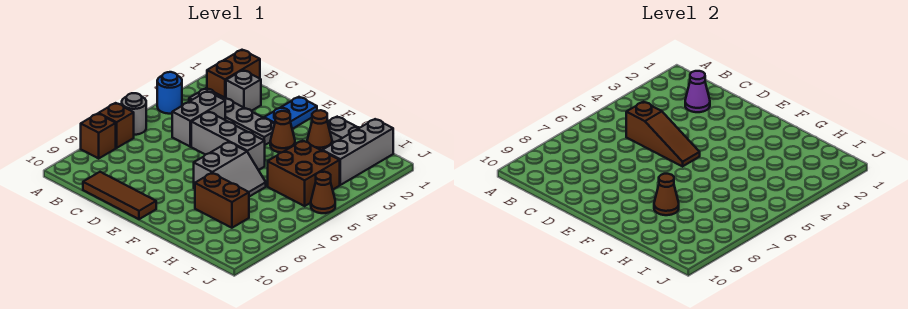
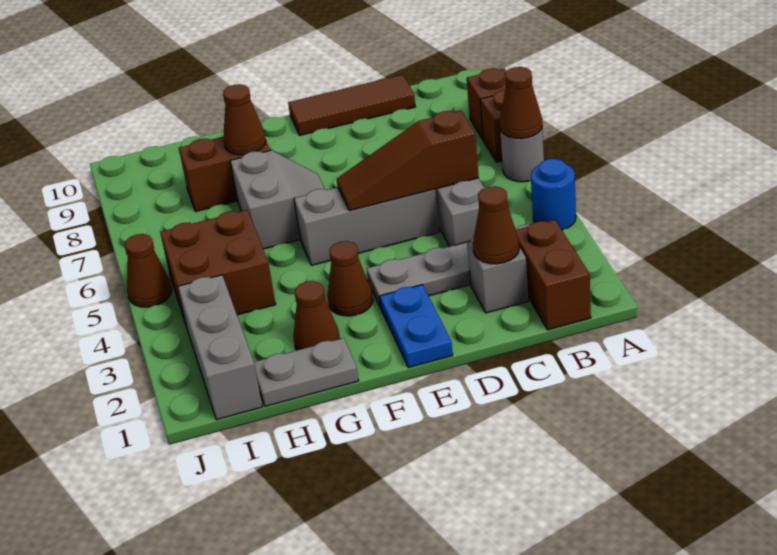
none -> brown cone A6 level 2
purple cone C2 level 2 -> brown cone C2 level 2
grey slope F6:G7 level 1 top F -> grey slope F6:G7 level 1 top G

